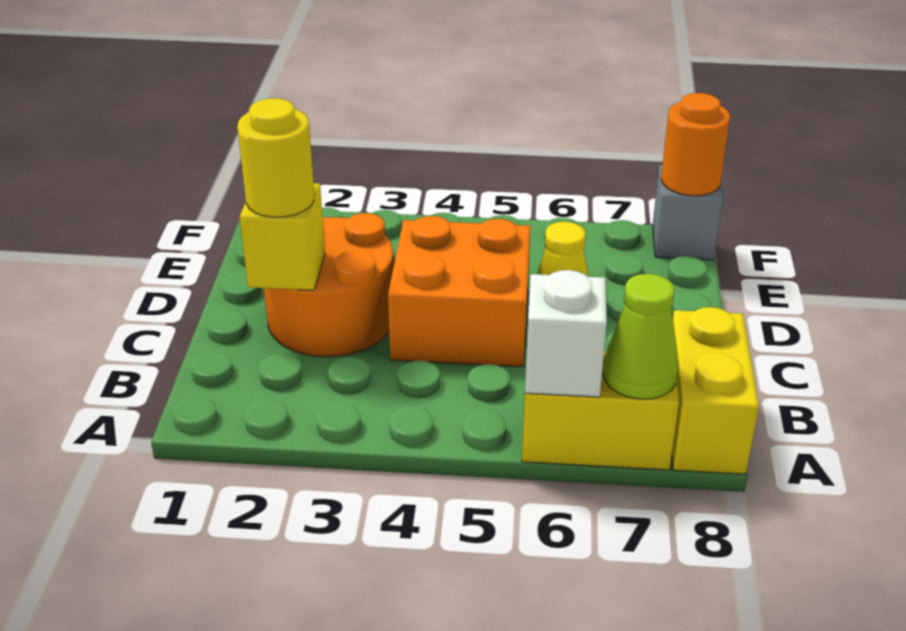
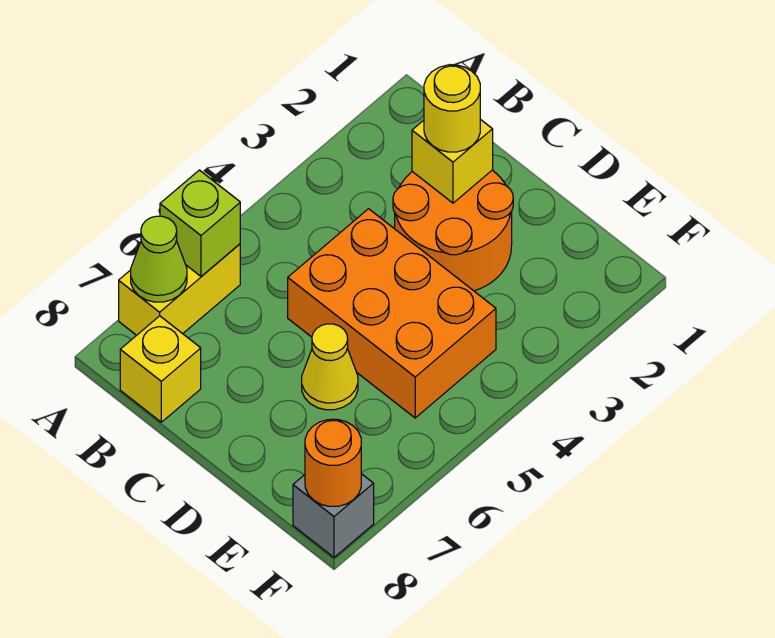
white brick A6 level 2 -> lime brick A6 level 2
yellow brick A8:B8 level 1 -> yellow brick B8 level 1
orange brick C4:D5 level 1 -> orange brick C4:E5 level 1

